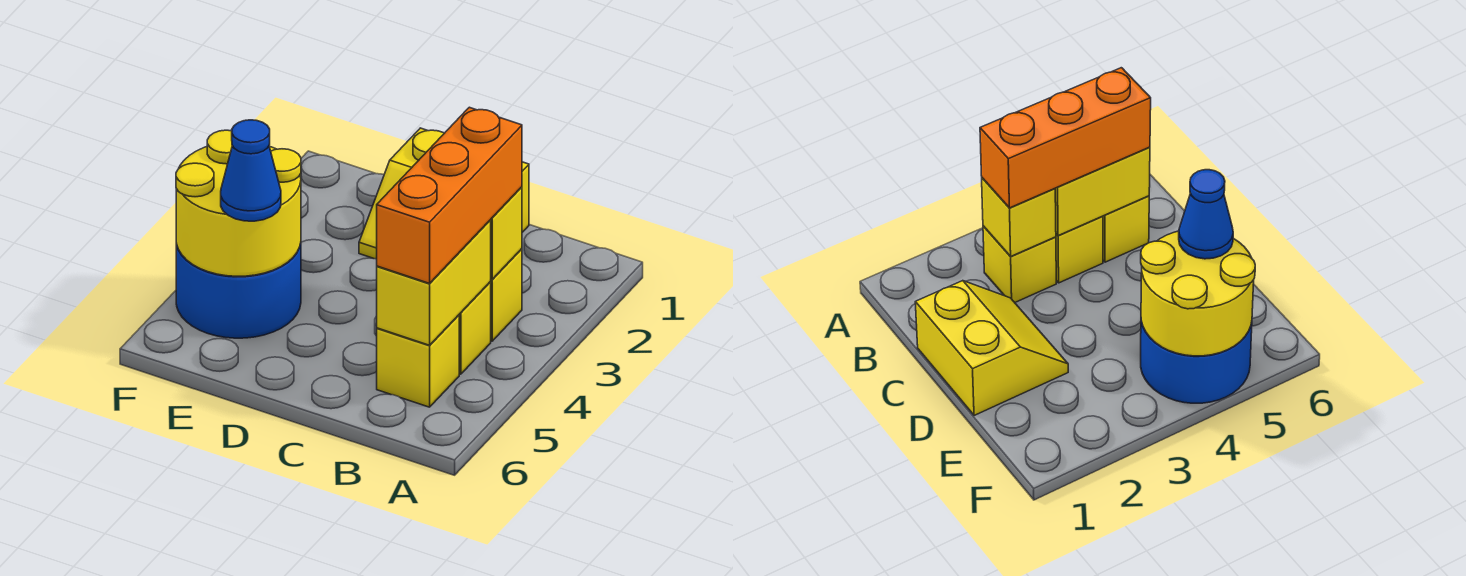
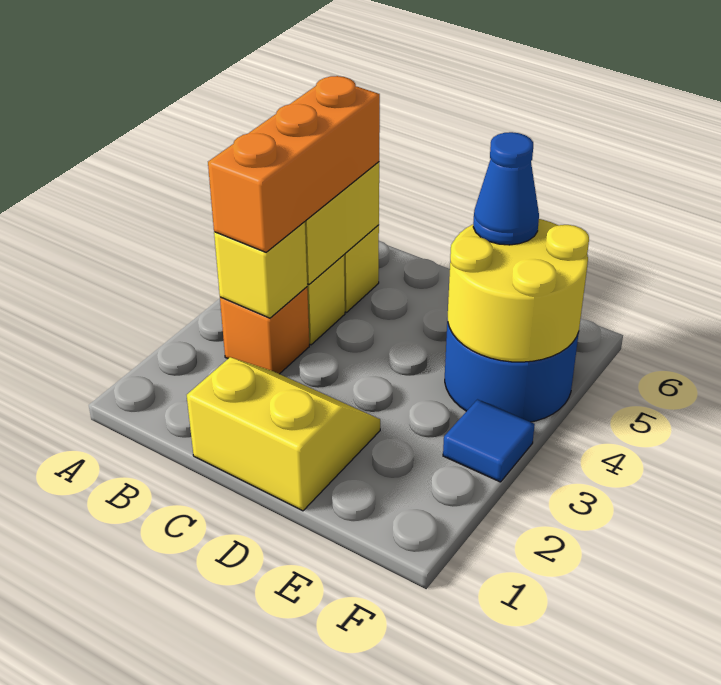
yellow brick B3 level 1 -> orange brick B3 level 1
none -> blue tile F3 level 1

